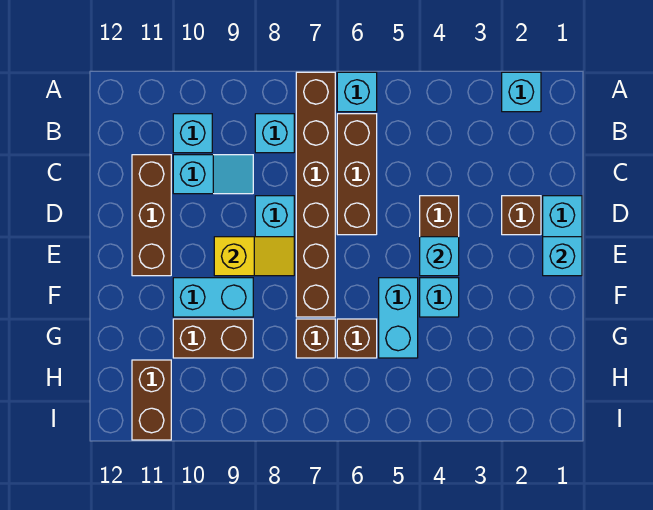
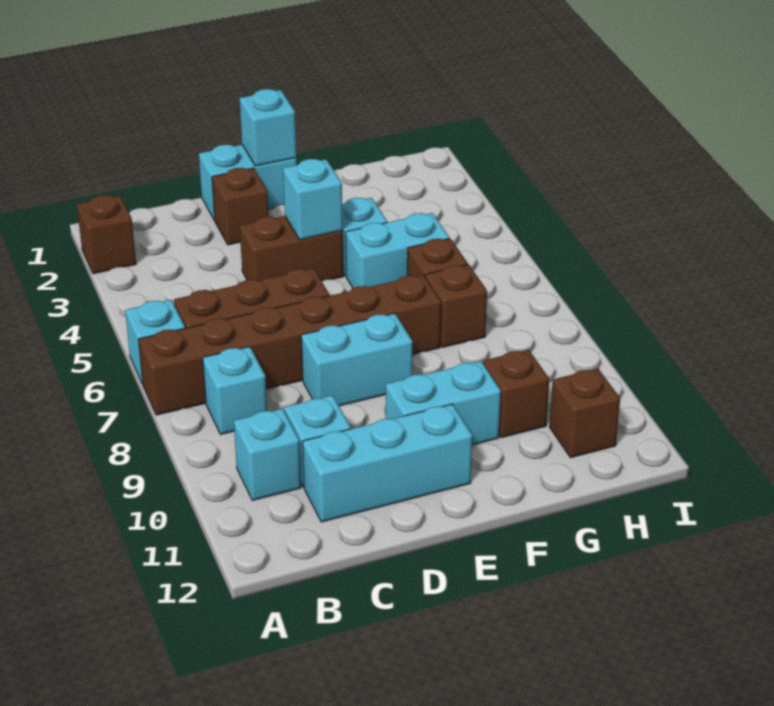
cyan brick A2 level 1 -> brown brick A2 level 1
brown brick C11:E11 level 1 -> cyan brick C11:E11 level 1
yellow slope E8:E9 level 2 top 9 -> none
cyan brick F9:F10 level 1 -> cyan brick E10:F10 level 1
brown brick G9:G10 level 1 -> brown brick G10 level 1
brown brick H11:I11 level 1 -> brown brick H11 level 1

